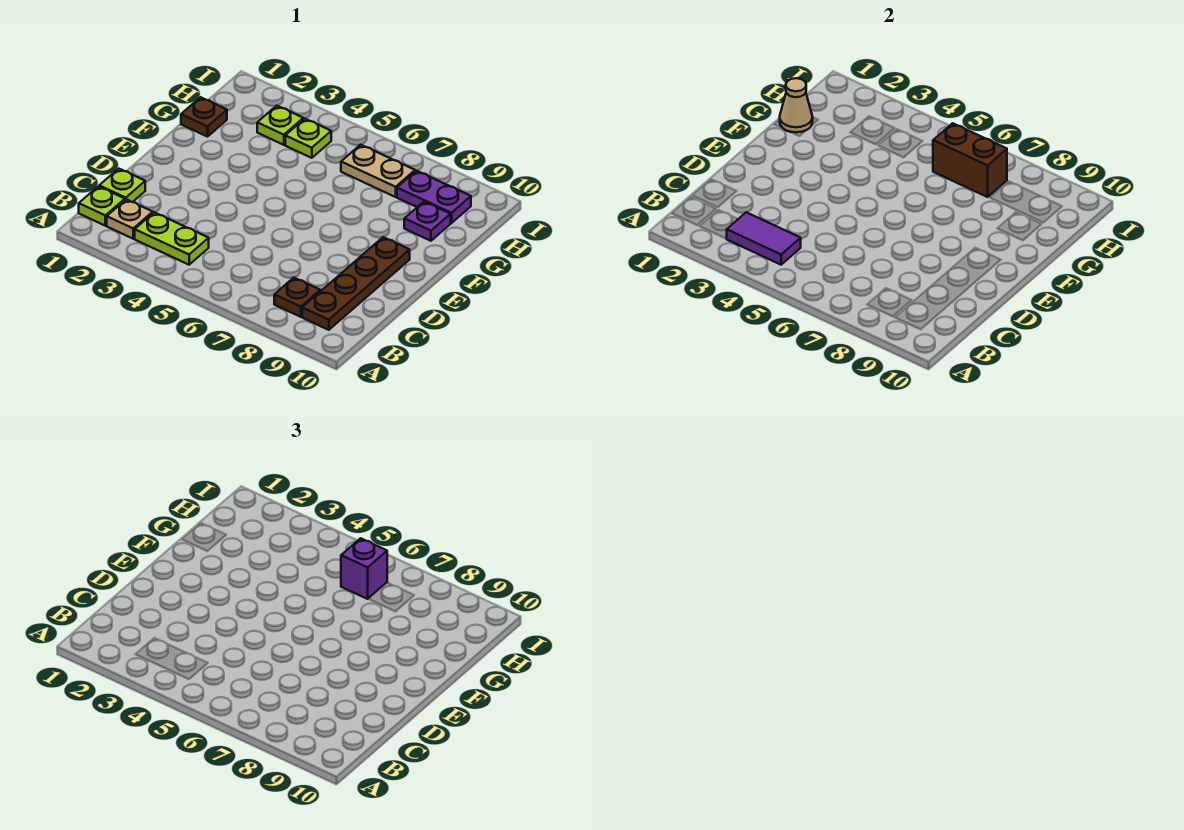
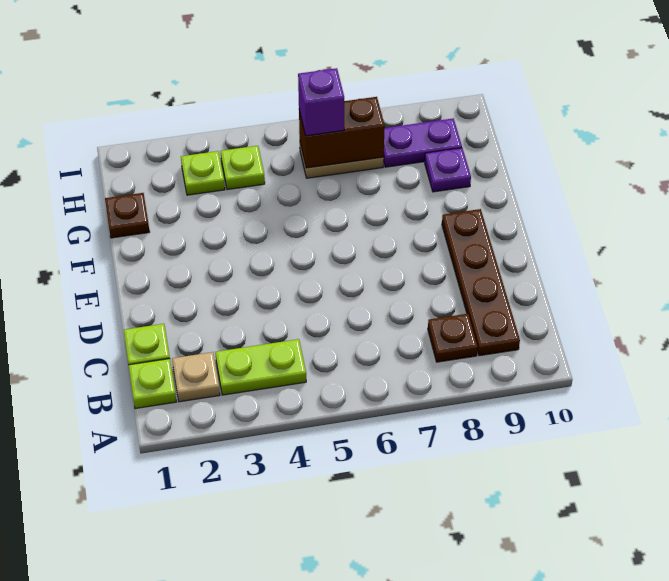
purple tile B3:B4 level 2 -> none
tan cone G1 level 2 -> none

